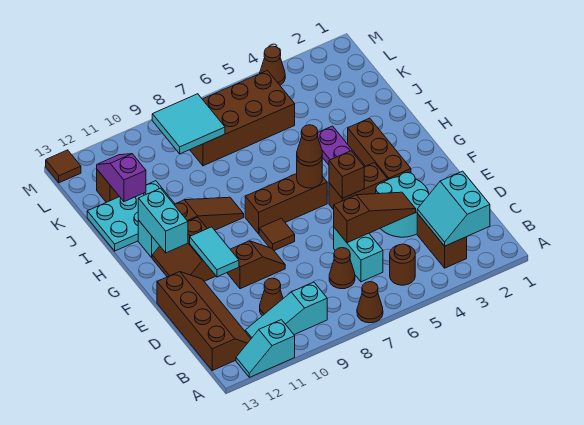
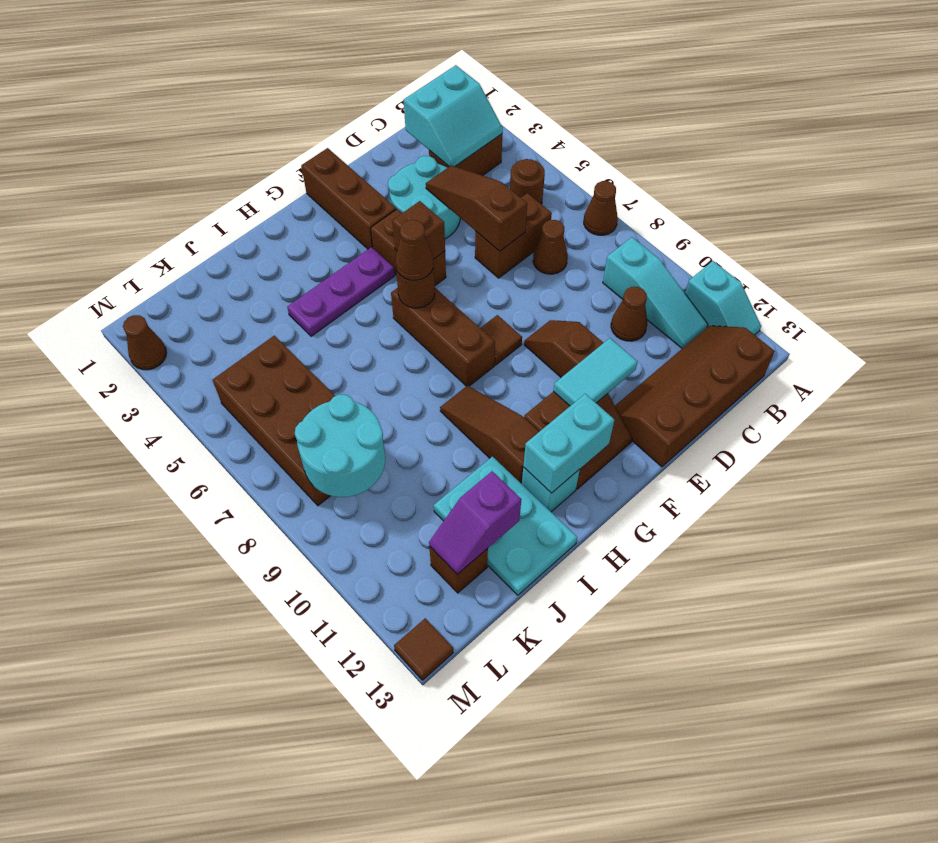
cyan brick C6:D6 level 1 -> brown brick C6:D6 level 1
brown brick F3:H3 level 1 -> brown brick F1:F3 level 1
cyan tile K8:L9 level 2 -> cyan round brick K8:L9 level 2
brown cone M4 level 1 -> brown cone M2 level 1

